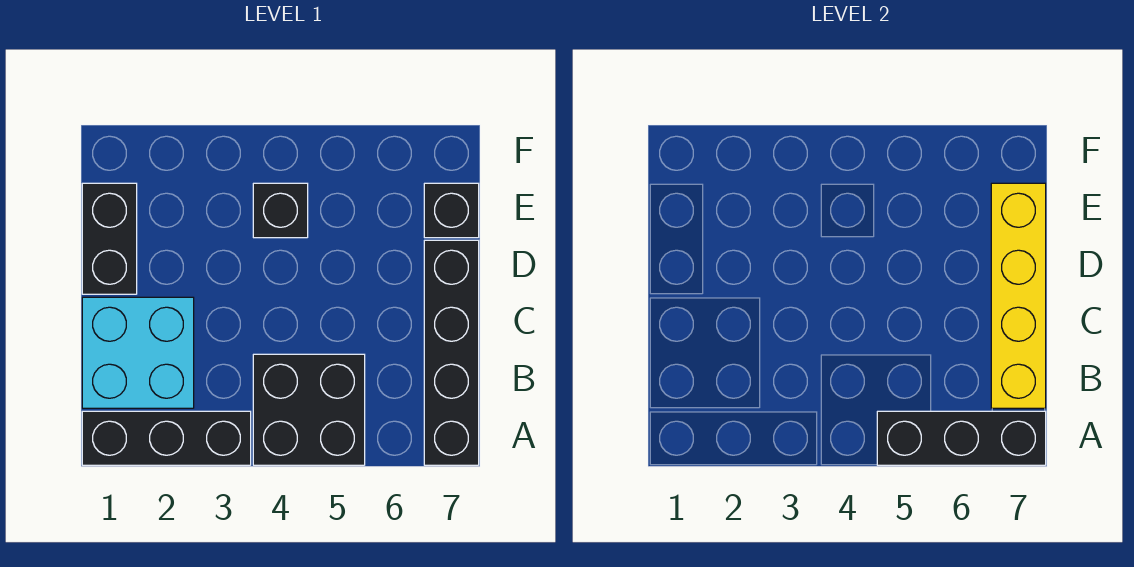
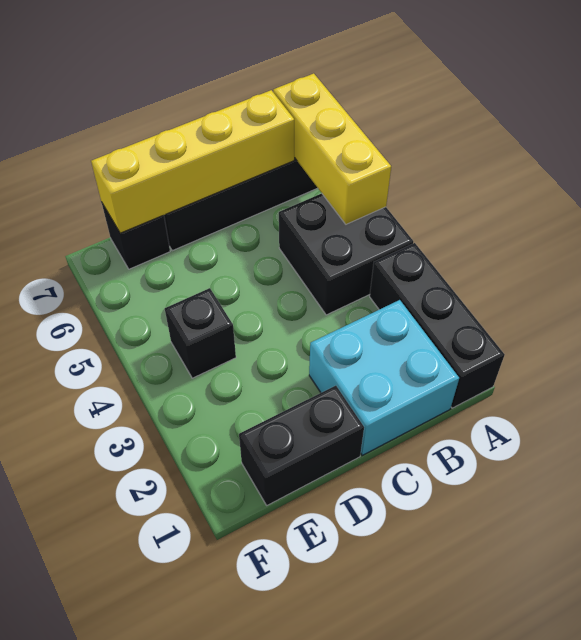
black brick A5:A7 level 2 -> yellow brick A5:A7 level 2

